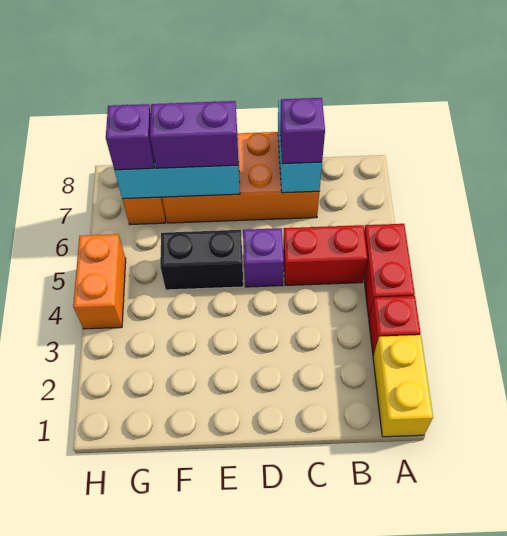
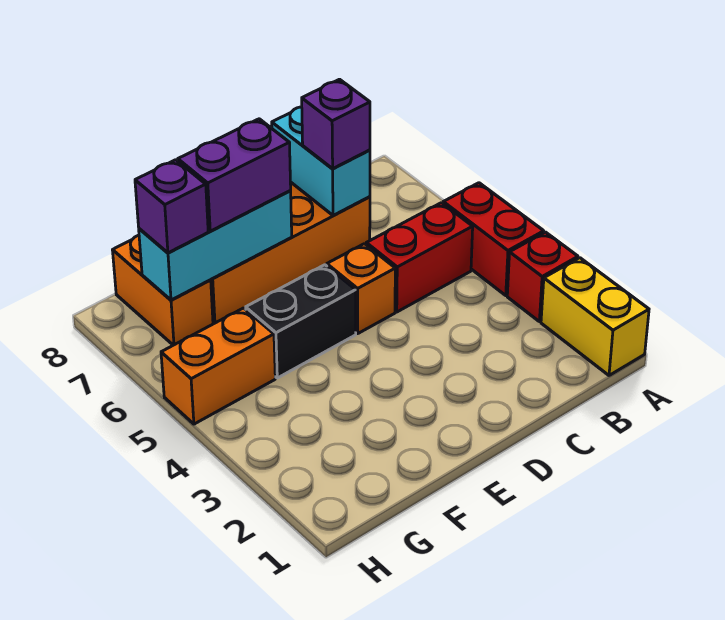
purple brick D5 level 1 -> orange brick D5 level 1
orange brick H4:H5 level 1 -> orange brick G5:H5 level 1

